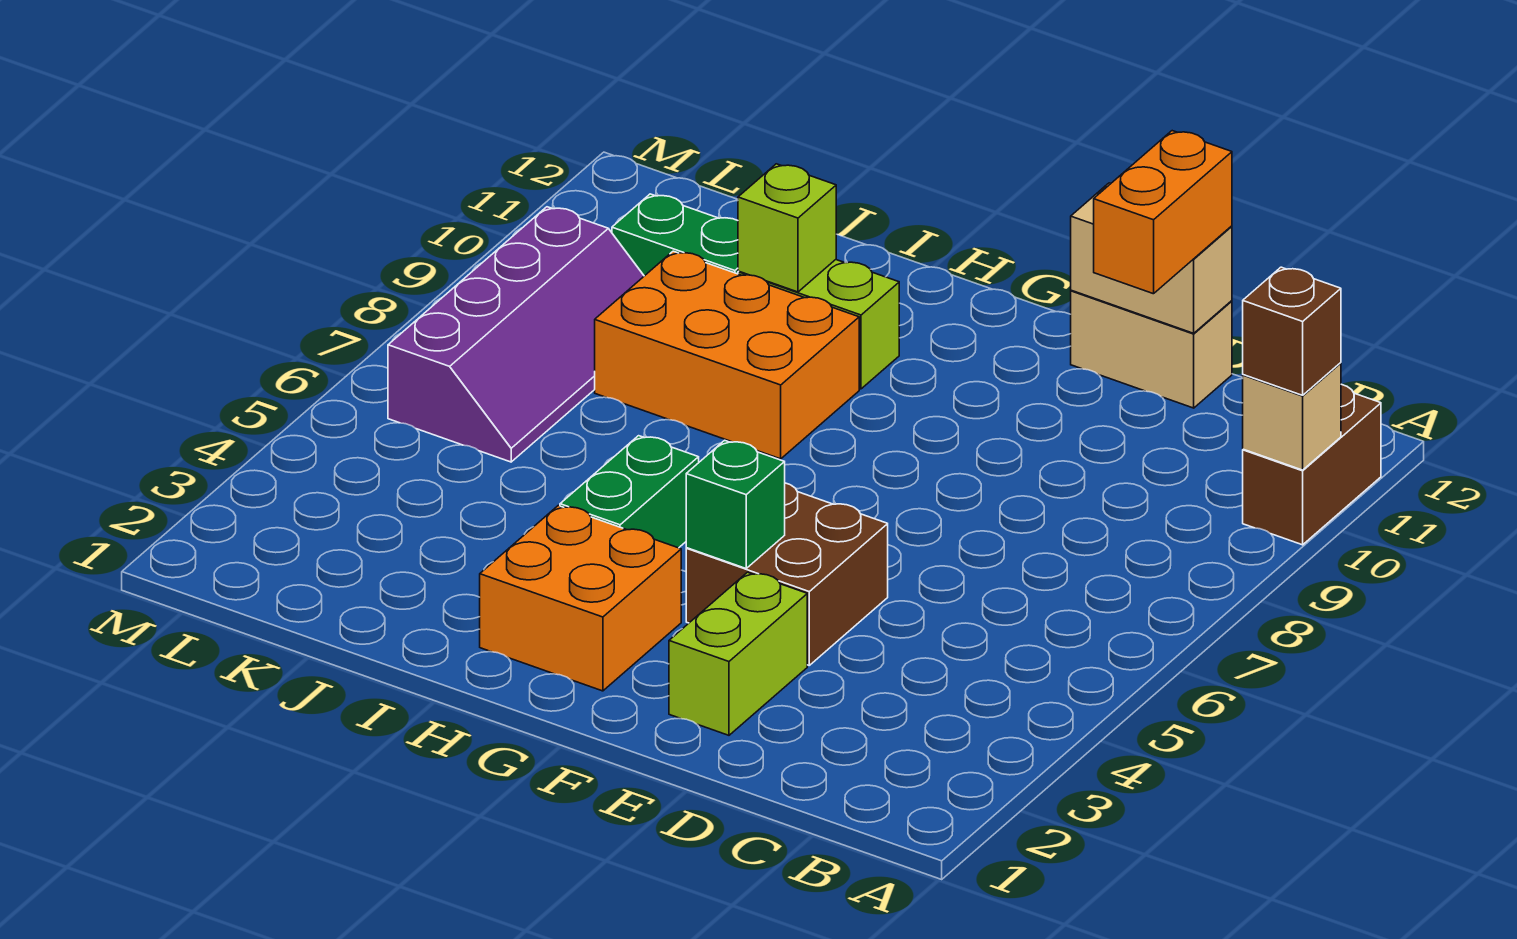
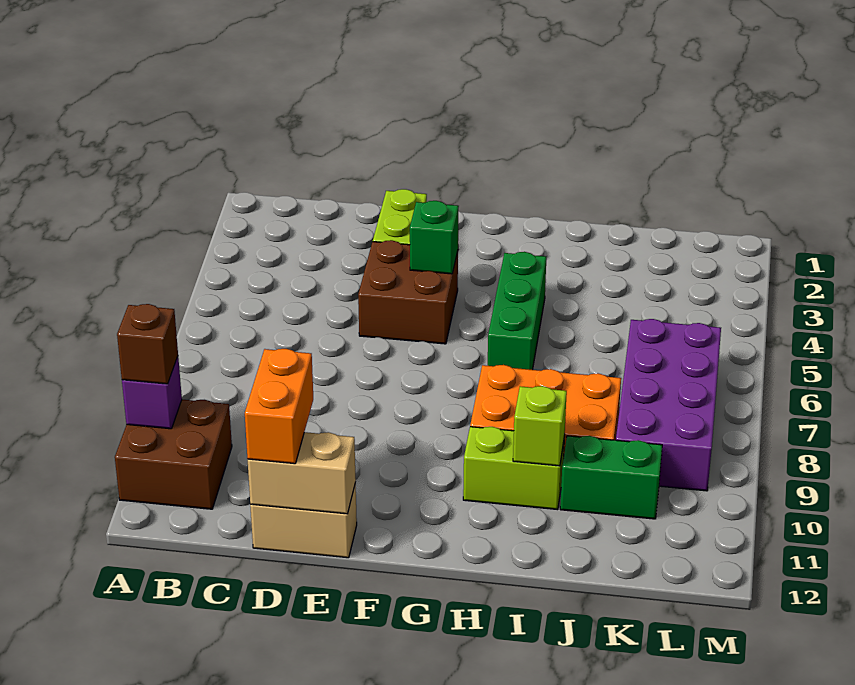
brown brick A10:A11 level 1 -> brown brick A10:B11 level 1
tan brick A10 level 2 -> purple brick A10 level 2
orange brick G2:H3 level 1 -> none
green brick H4:H5 level 1 -> green brick H4:H6 level 1
purple slope K6:L9 level 1 top L -> purple brick K6:L9 level 1

